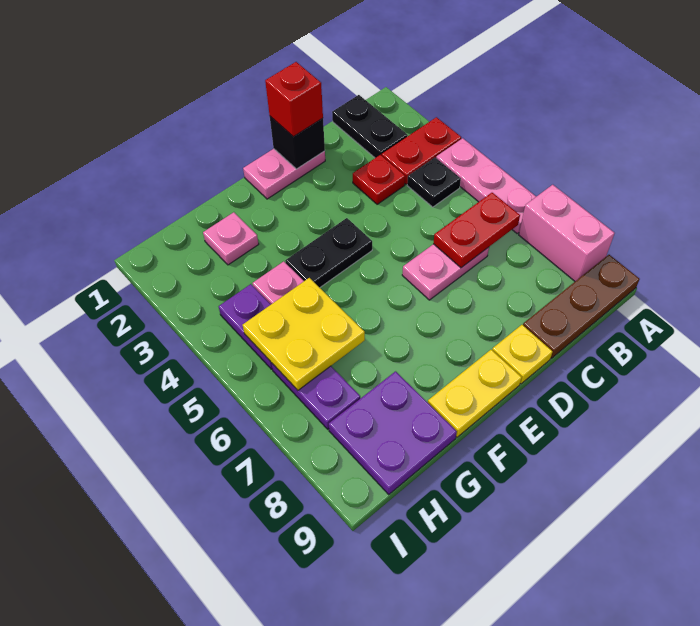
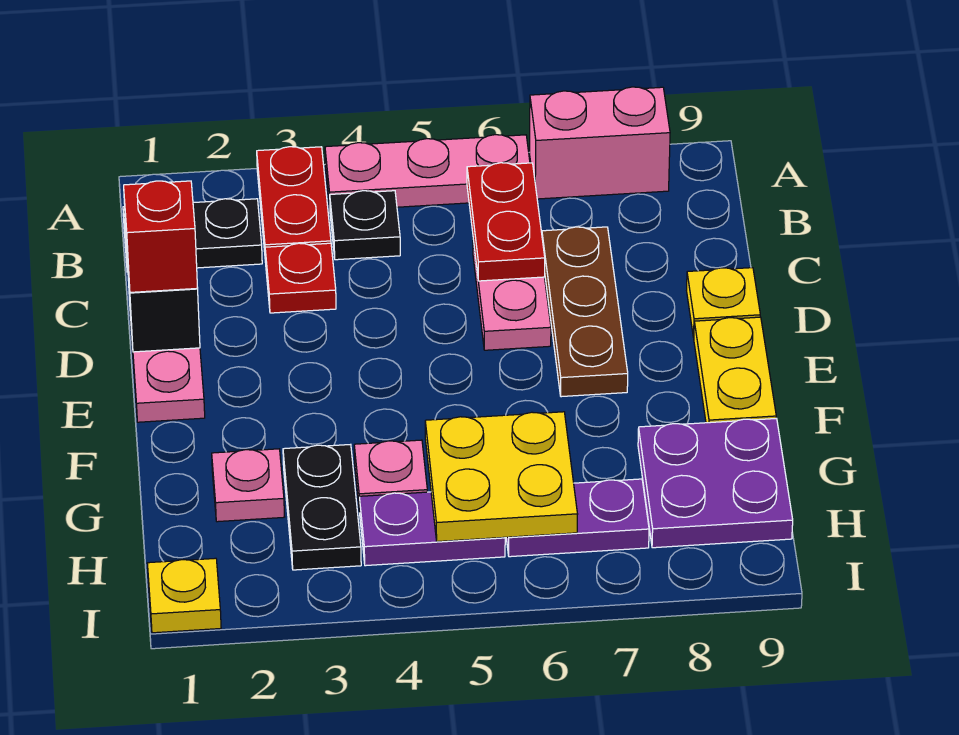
brown plate A9:C9 level 1 -> brown plate C7:E7 level 1
black plate E4:F4 level 1 -> black plate G3:H3 level 1
none -> yellow plate I1 level 1

